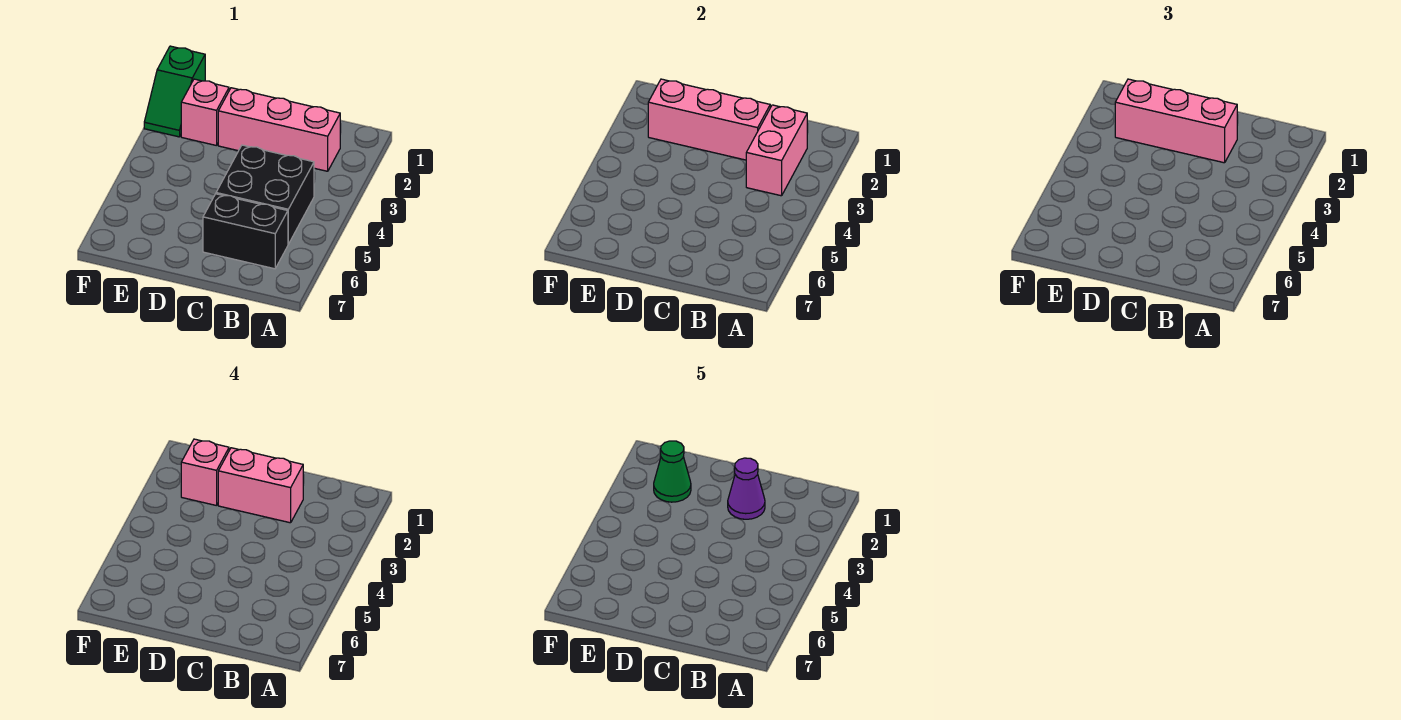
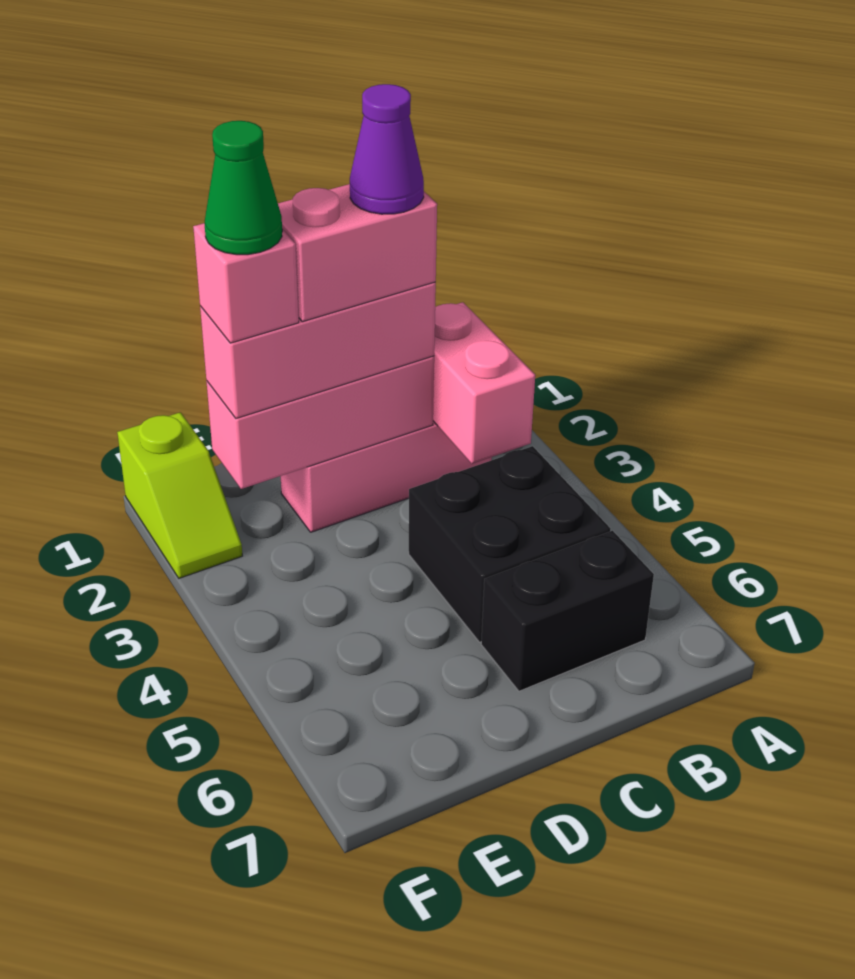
pink brick E2 level 1 -> none
green slope F1:F2 level 1 top 1 -> lime slope F1:F2 level 1 top 1

